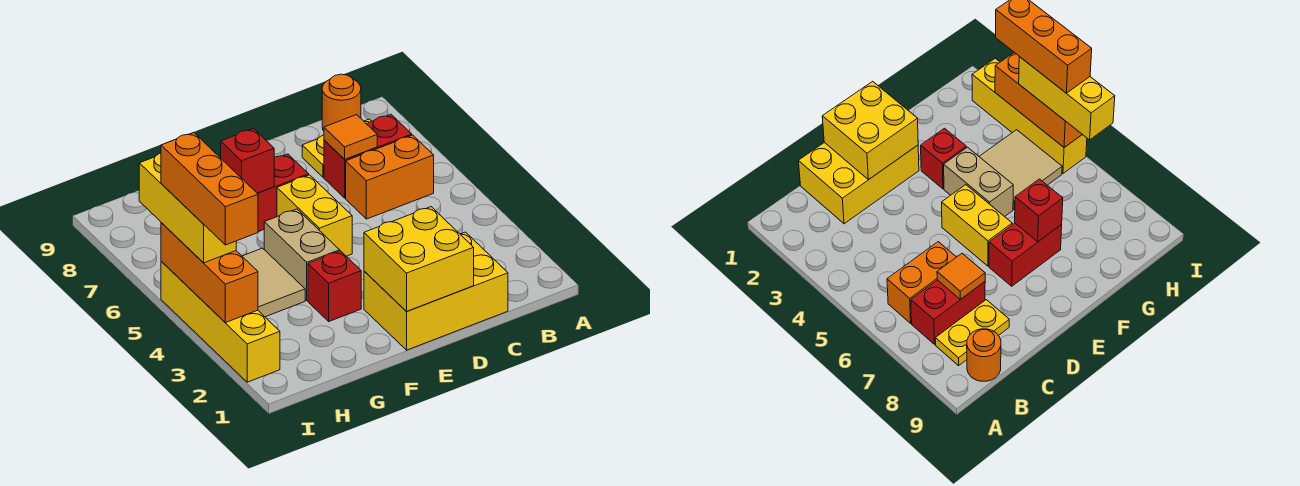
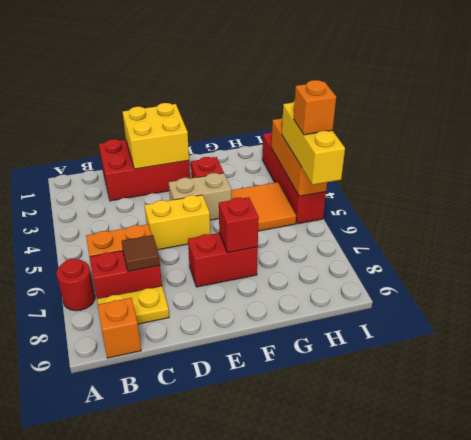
none -> red round brick A7 level 1
orange round brick B9 level 1 -> orange brick B9 level 1
yellow brick C1:E2 level 1 -> red brick C1:E2 level 1
orange tile C7 level 2 -> brown tile C7 level 2
yellow brick E5:E6 level 1 -> yellow brick D5:E5 level 1
tan brick F4:F5 level 1 -> tan brick E4:F4 level 1
tan tile G4:H5 level 1 -> orange tile G4:H5 level 1
yellow brick I2:I5 level 1 -> red brick I2:I5 level 1
orange brick I3:I5 level 4 -> orange brick I5 level 4

